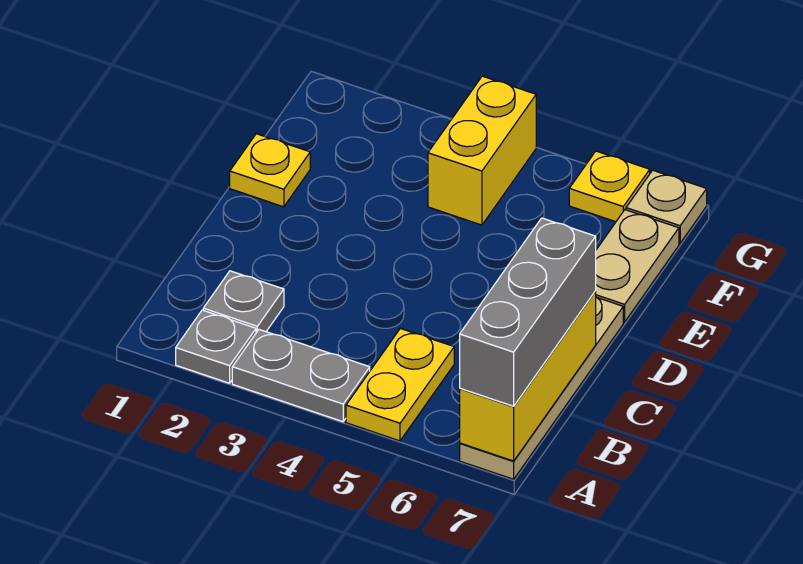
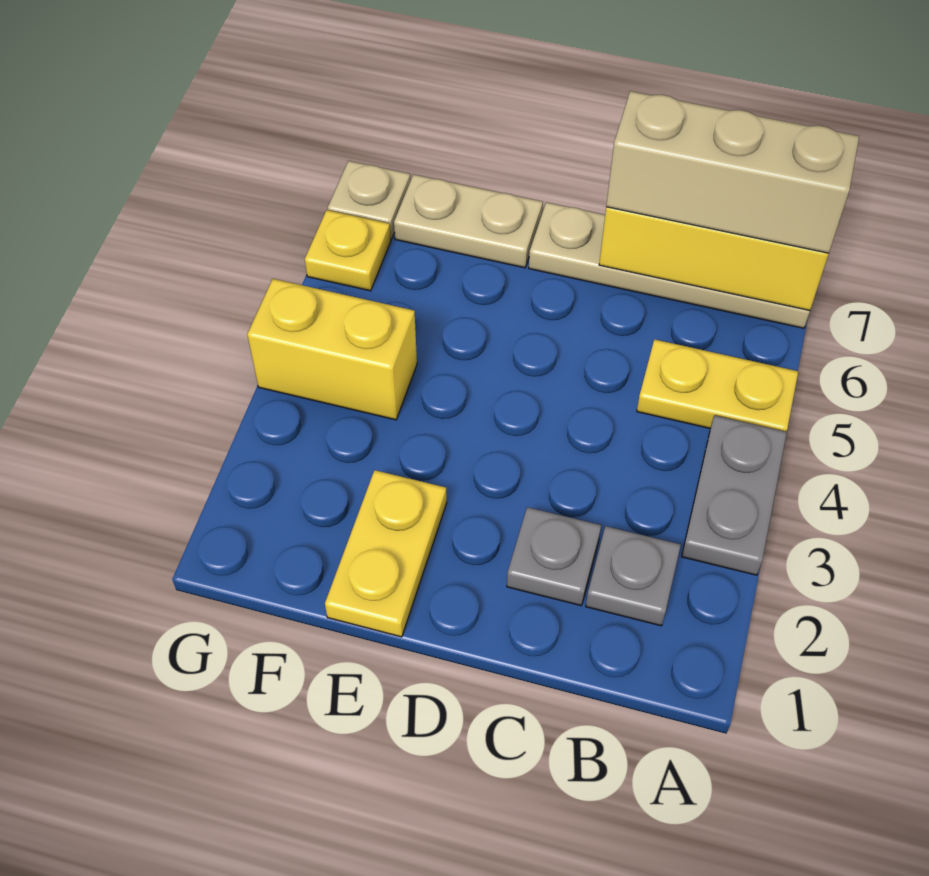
grey plate A2 level 1 -> grey plate C2 level 1
grey brick A7:C7 level 3 -> tan brick A7:C7 level 3
yellow plate E1 level 1 -> yellow plate E1:E2 level 1

